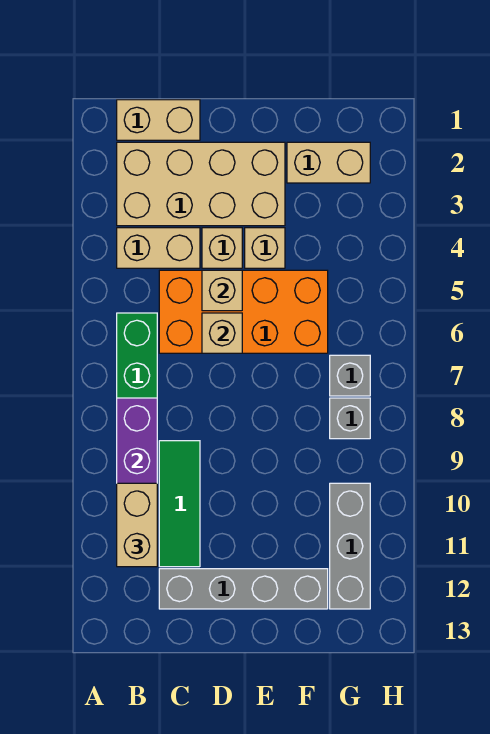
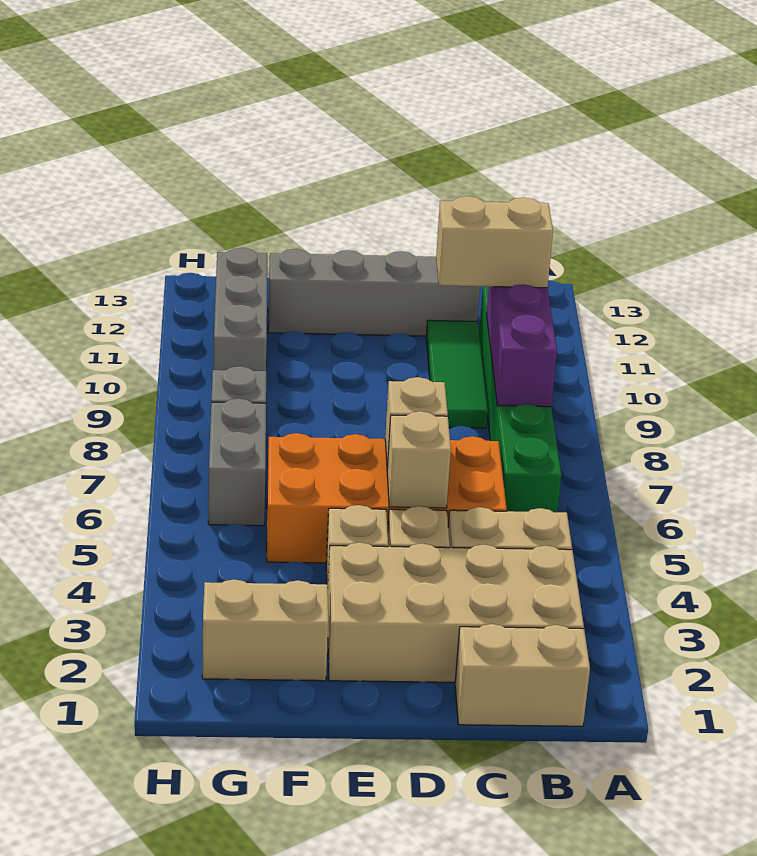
tan brick B10:B11 level 3 -> tan brick B10:C10 level 3
grey brick G7 level 1 -> grey brick G6:G7 level 1

